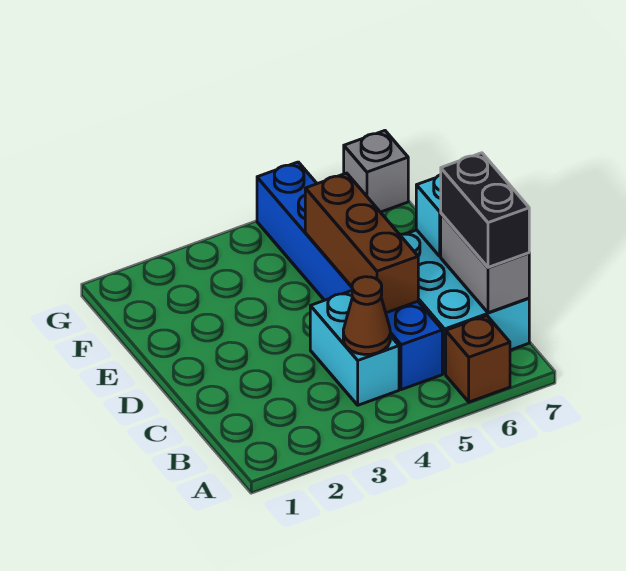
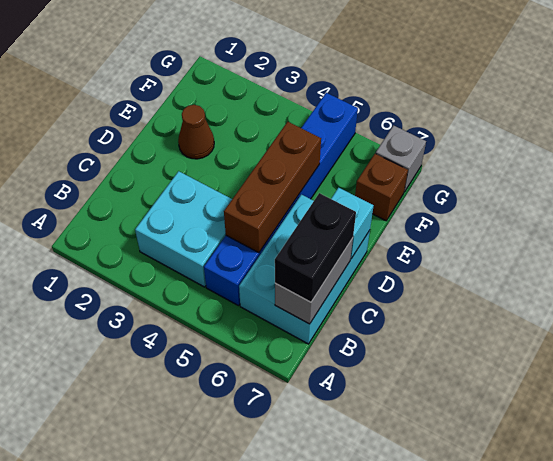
brown brick A6 level 1 -> brown brick F7 level 1
cyan brick B4:C4 level 1 -> cyan brick B3:C4 level 1
brown cone B4 level 2 -> brown cone E2 level 1

